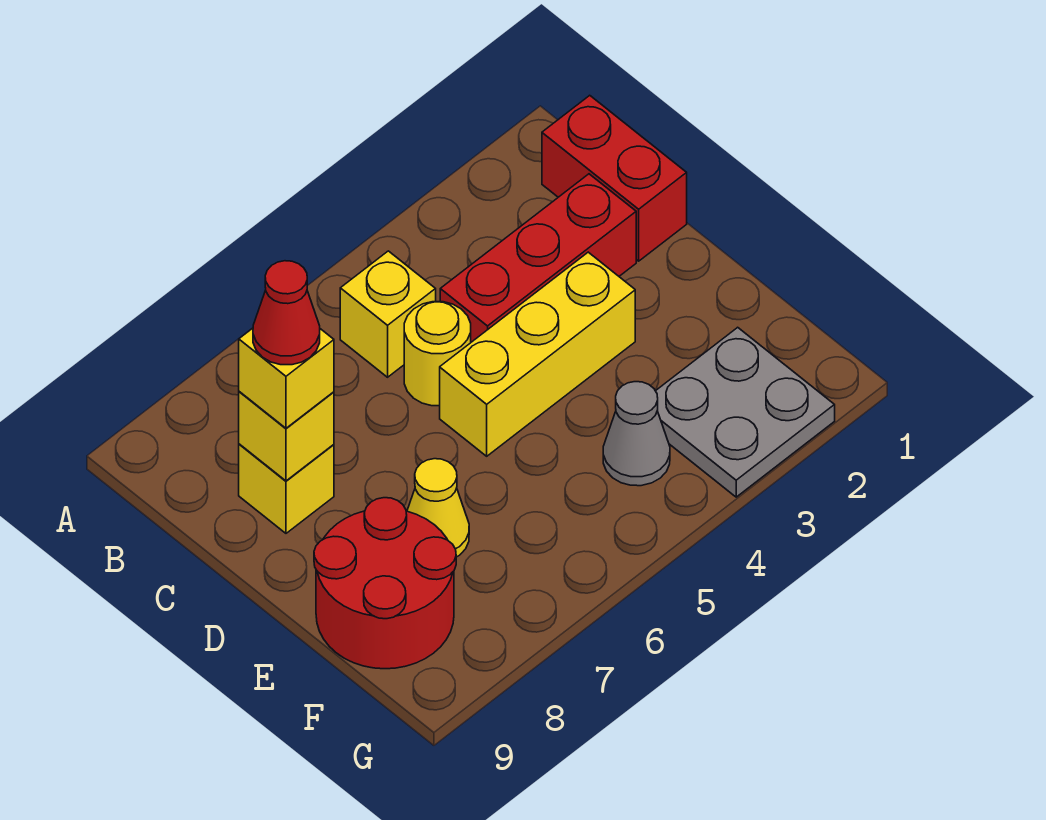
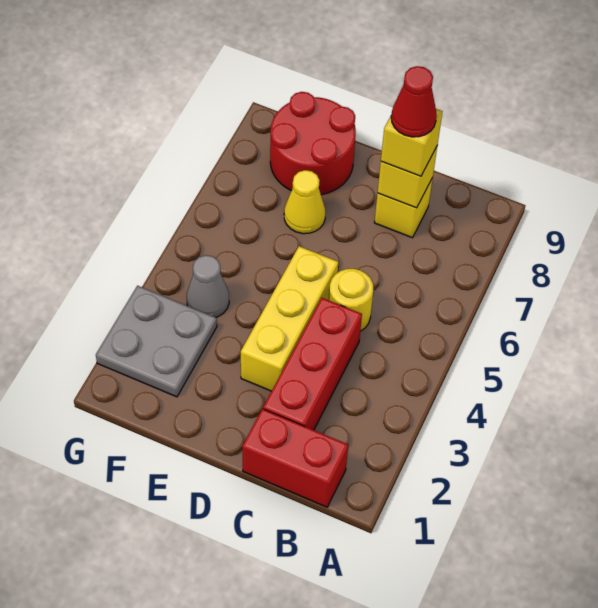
yellow brick B5 level 1 -> none

